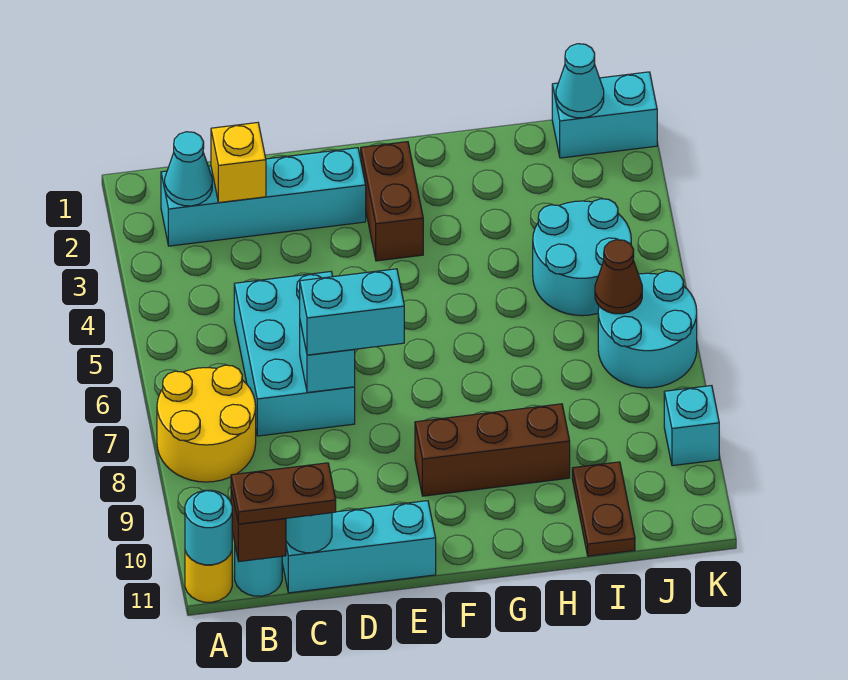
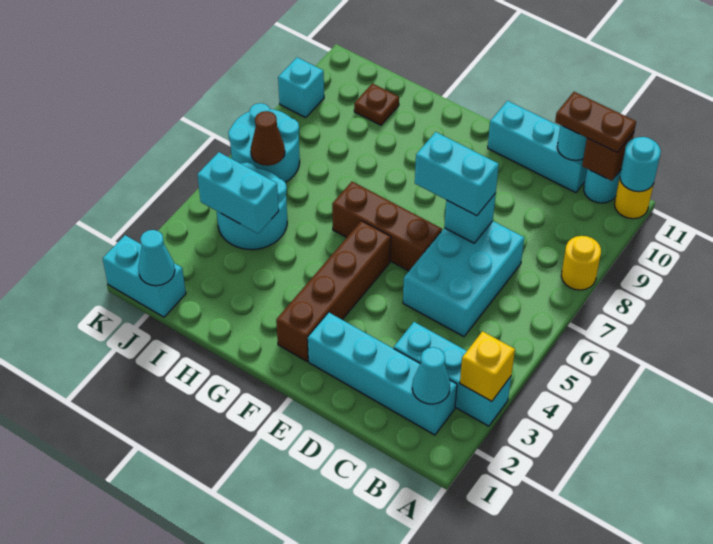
none -> cyan brick A3:C3 level 1
yellow round brick A7:B8 level 1 -> yellow round brick A8 level 1
yellow brick C2 level 2 -> yellow brick A3 level 2
brown brick F2:F3 level 1 -> brown brick F2:F5 level 1
brown brick F9:H9 level 1 -> brown brick E6:G6 level 1
none -> cyan brick I4:J4 level 2
brown plate I10:I11 level 1 -> brown plate I10 level 1

